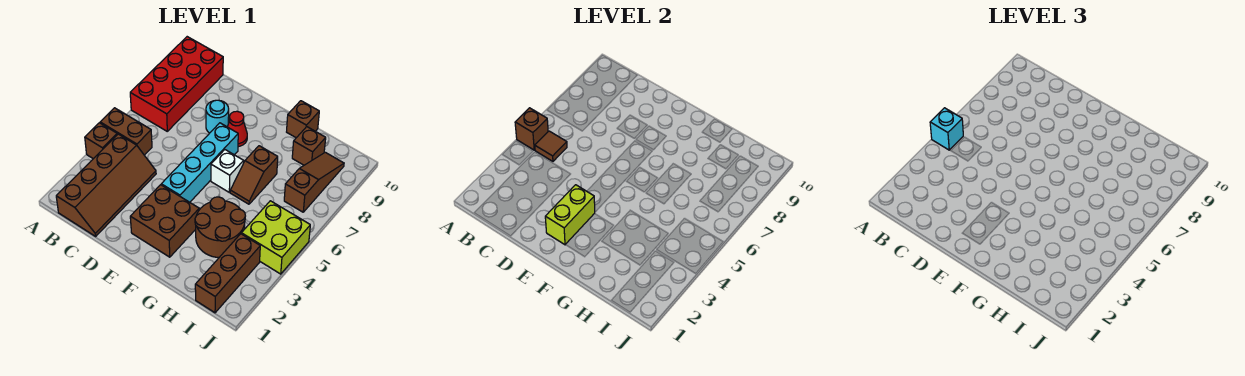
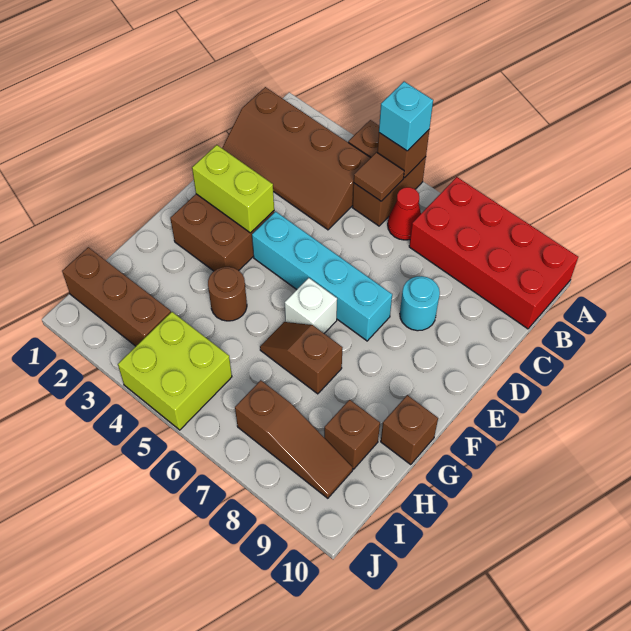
red cone E8 level 1 -> red cone B6 level 1
brown round brick G3:H4 level 1 -> brown round brick G4 level 1

